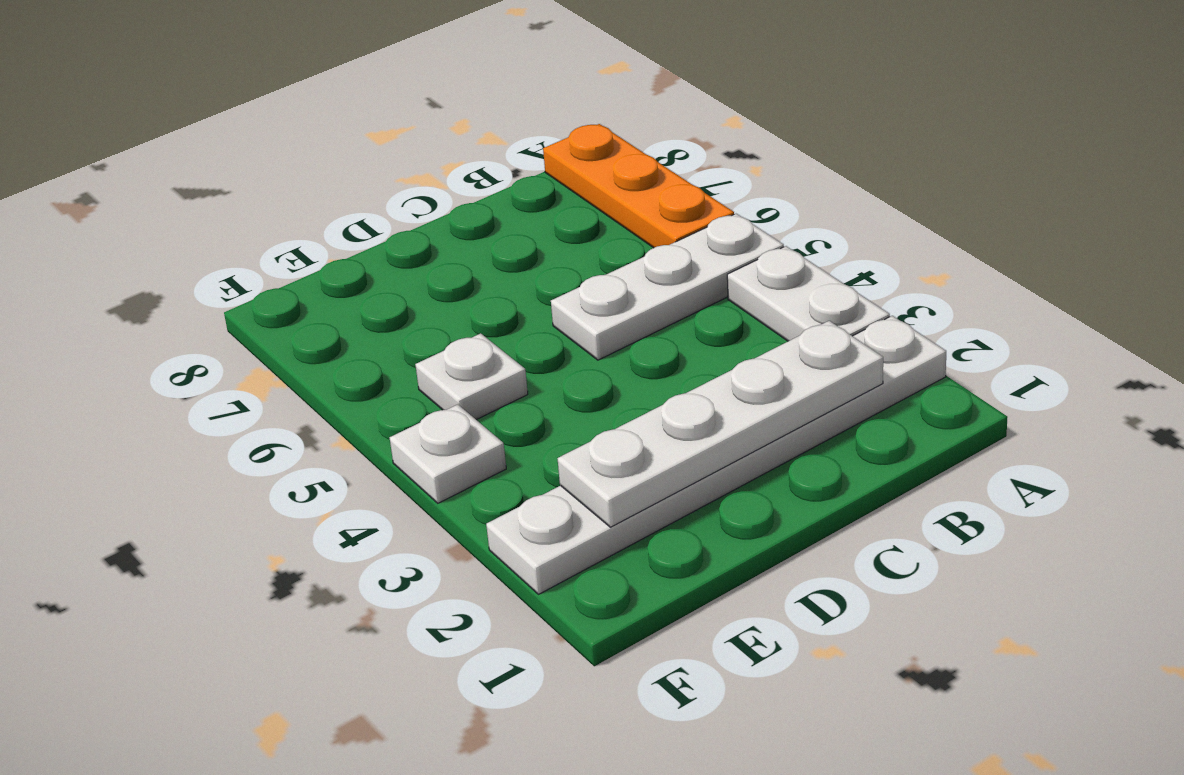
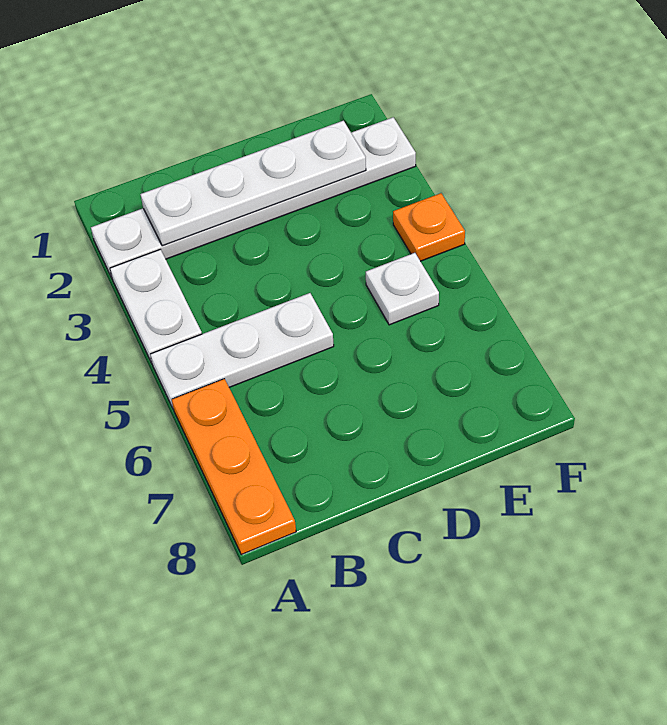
white plate F4 level 1 -> orange plate F4 level 1

